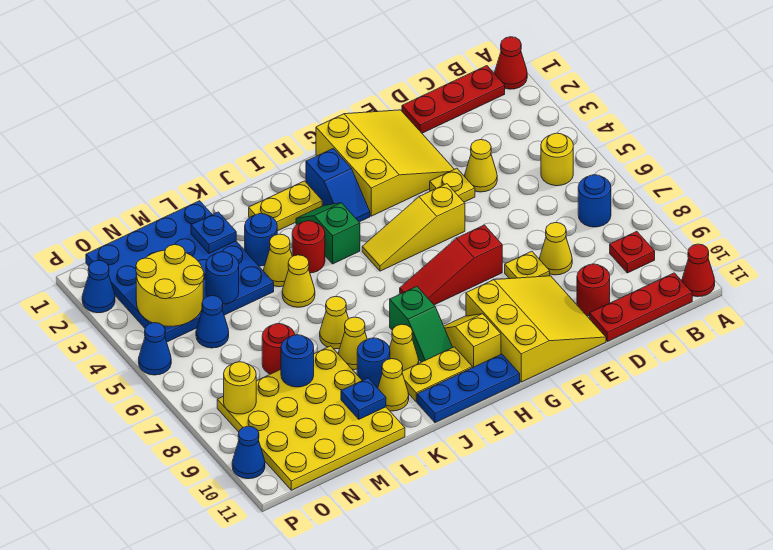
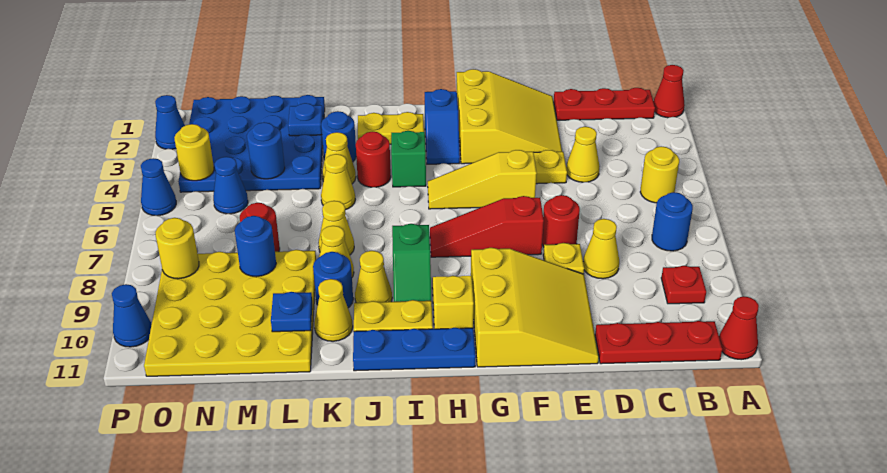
red round brick D10 level 1 -> red round brick E7 level 1
yellow round brick N3:O4 level 2 -> yellow round brick O4 level 2

